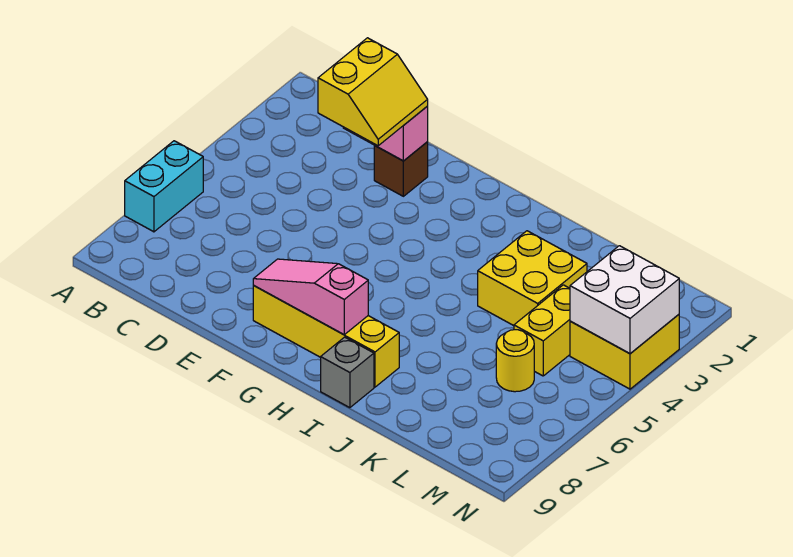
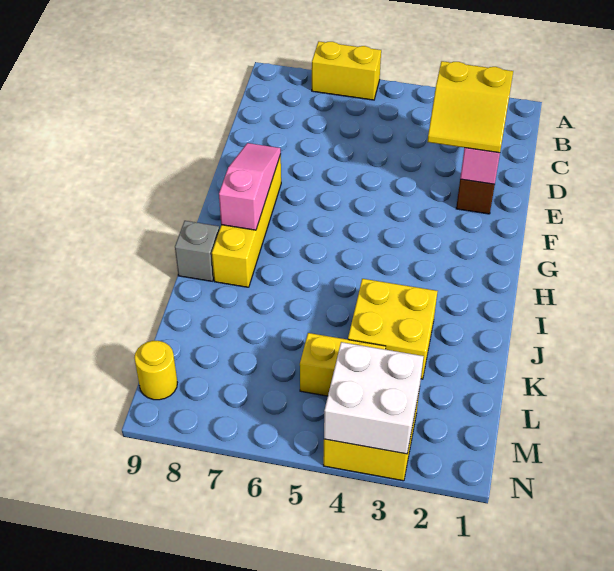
cyan brick A6:A7 level 1 -> yellow brick A6:A7 level 1
yellow round brick L6 level 1 -> yellow round brick M9 level 1

